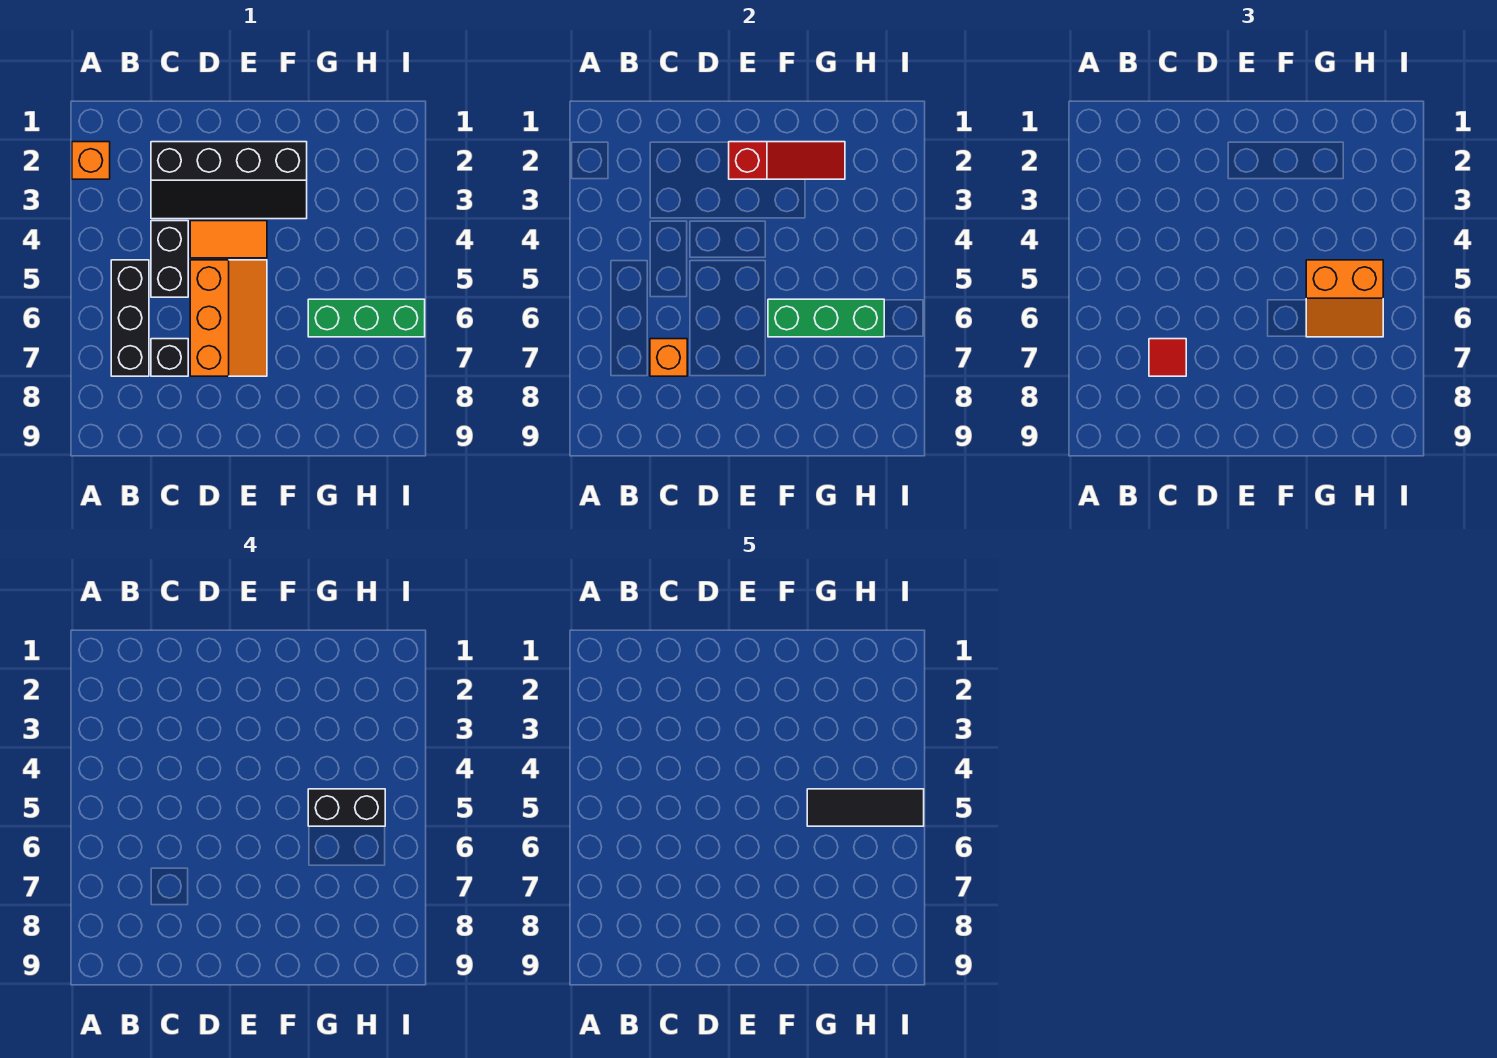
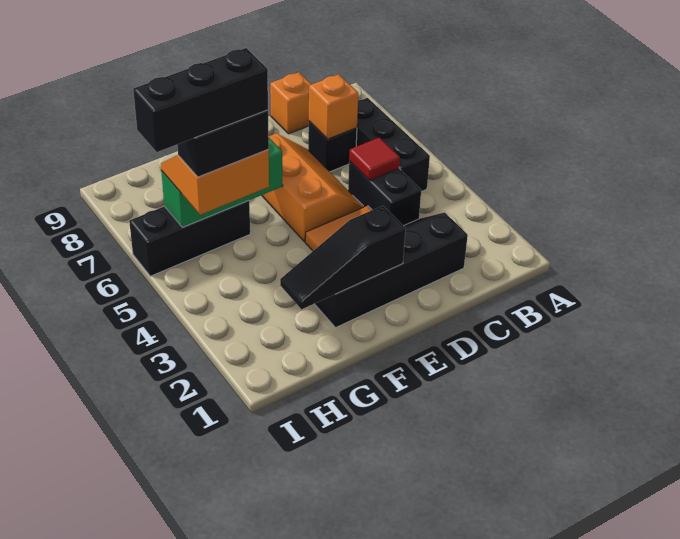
orange brick A2 level 1 -> orange brick C9 level 1
red tile C7 level 3 -> red tile C5 level 2
orange slope D5:E7 level 1 top D -> orange slope D5:E7 level 1 top E
red slope E2:G2 level 2 top E -> black slope E2:G2 level 2 top E
black tile G5:I5 level 5 -> black brick G5:I5 level 5
green brick G6:I6 level 1 -> black brick G6:I6 level 1

